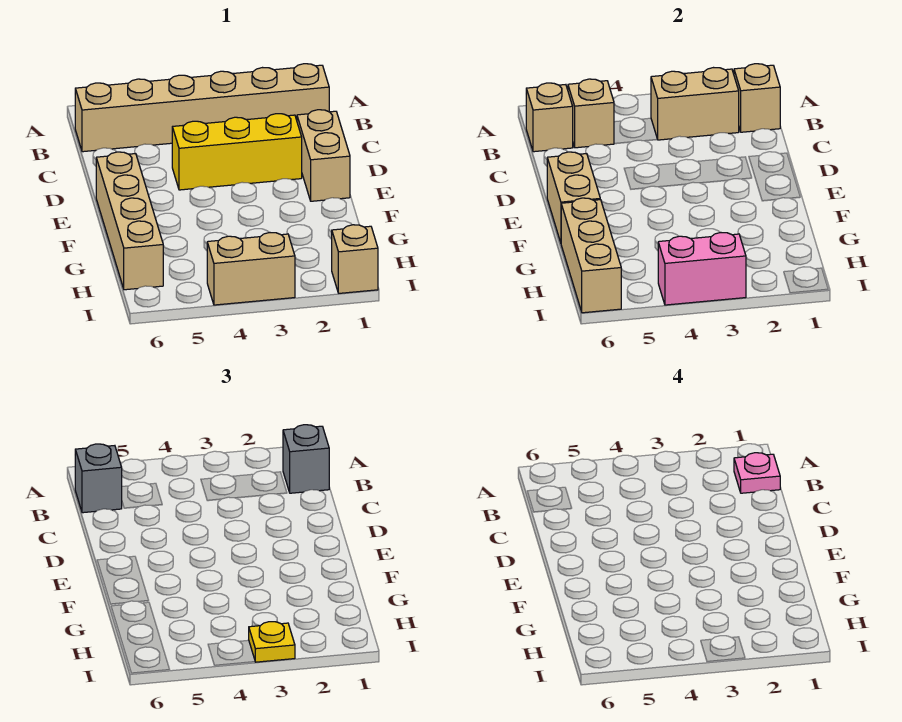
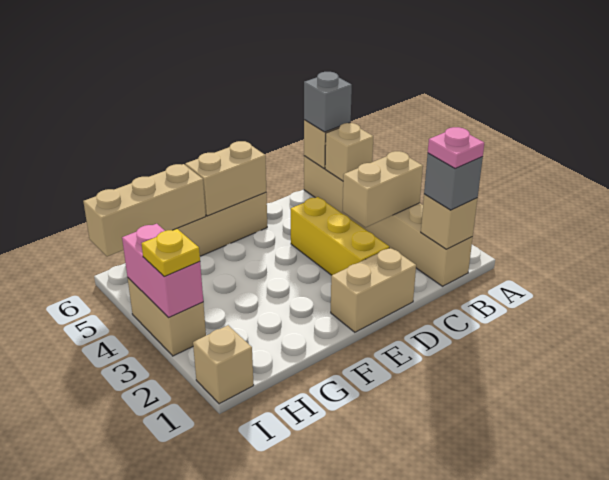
tan brick B2:B3 level 2 -> tan brick B3:C3 level 2

